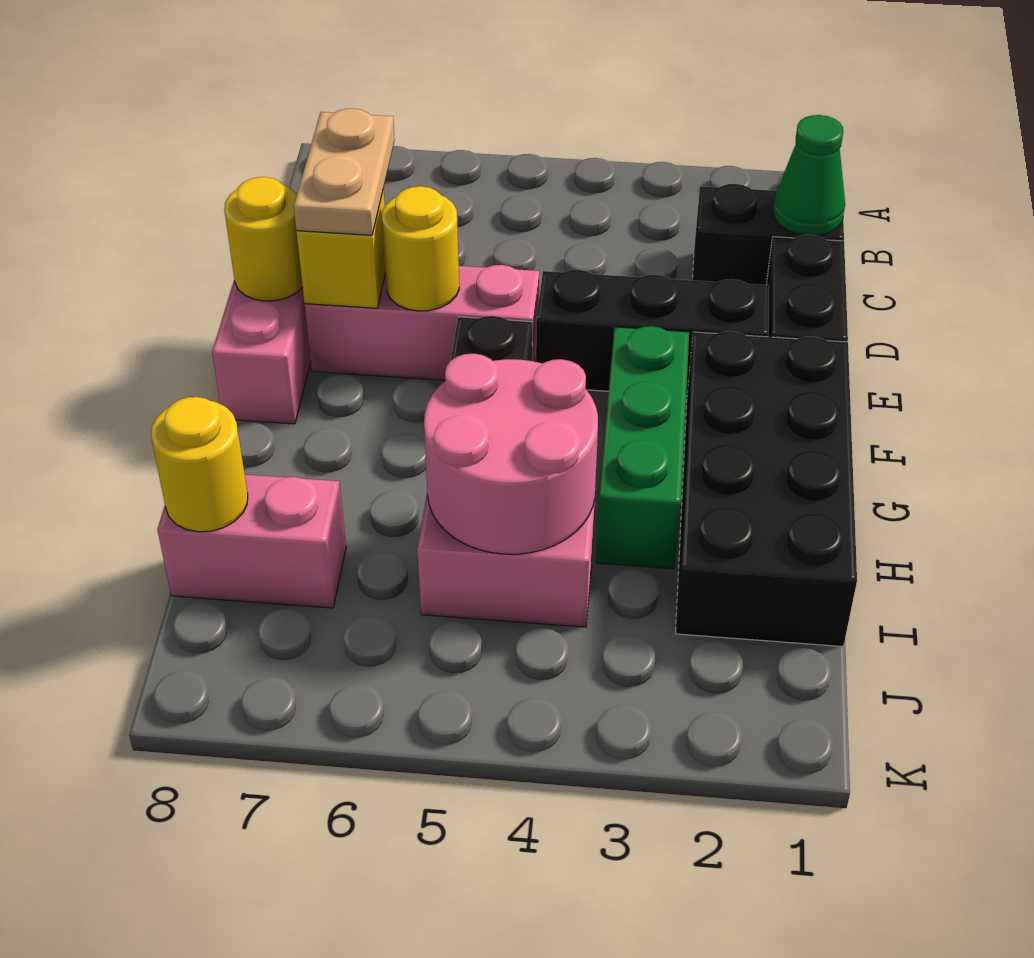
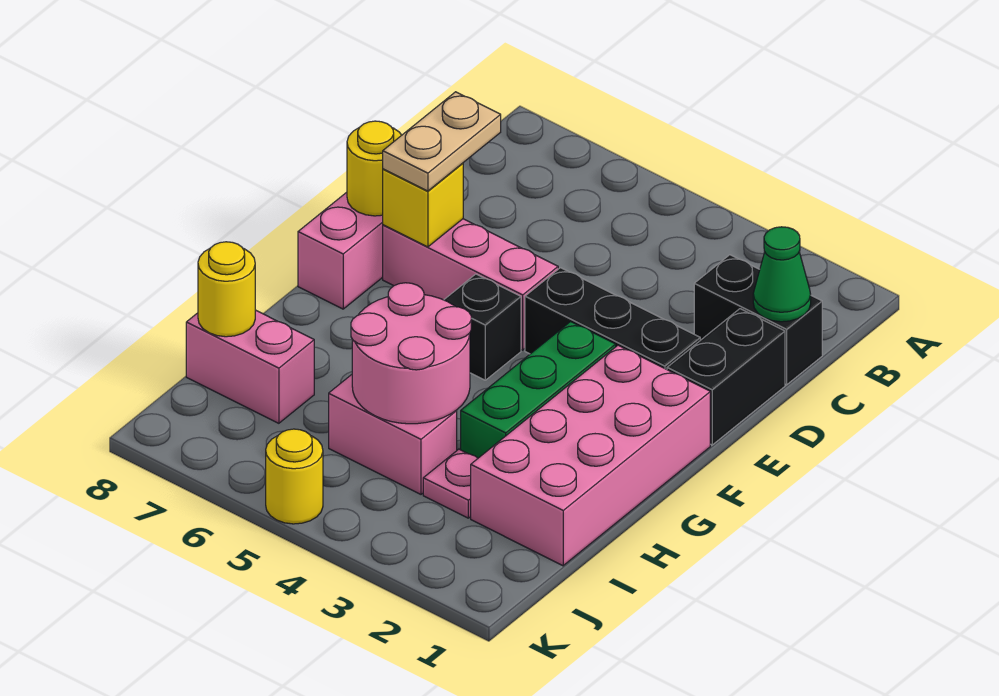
yellow round brick E6 level 2 -> yellow round brick K5 level 1
black brick F1:I2 level 1 -> pink brick F1:I2 level 1
none -> pink plate I3 level 1

